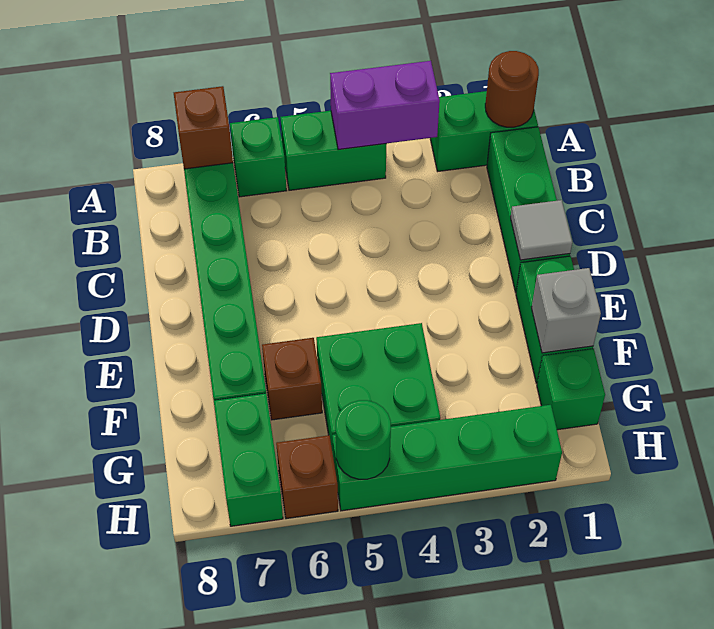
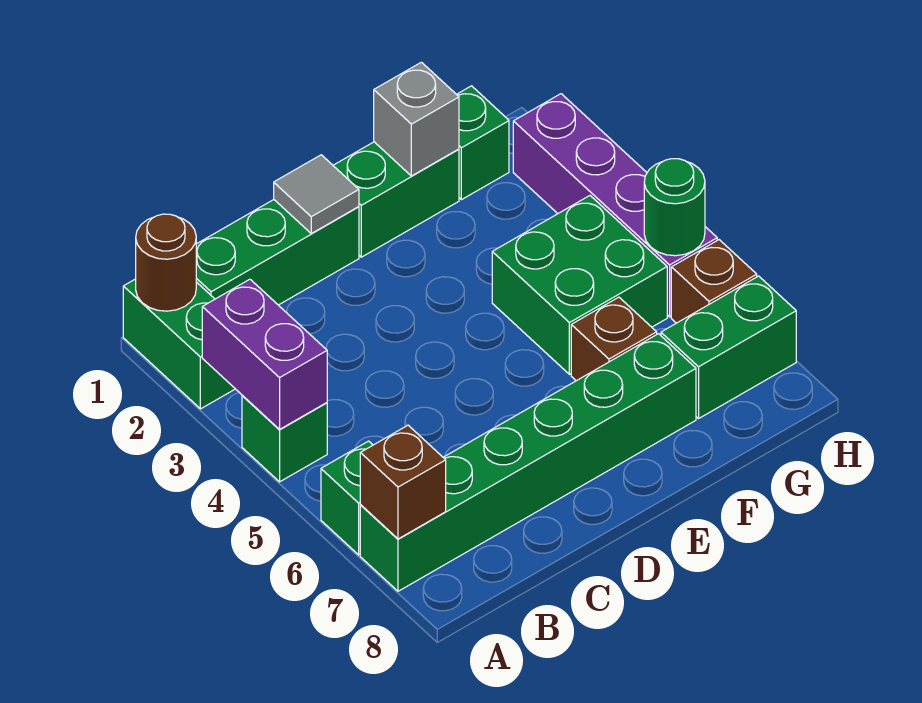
green brick A4:A5 level 1 -> green brick A4 level 1
green brick H2:H5 level 1 -> purple brick H2:H5 level 1

